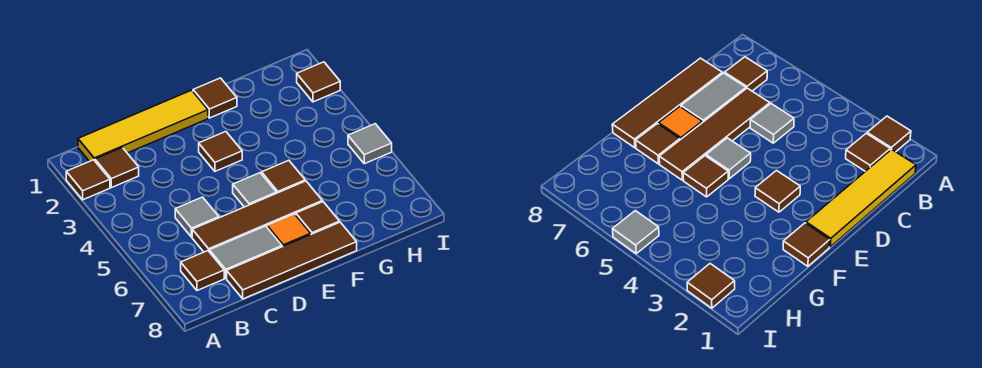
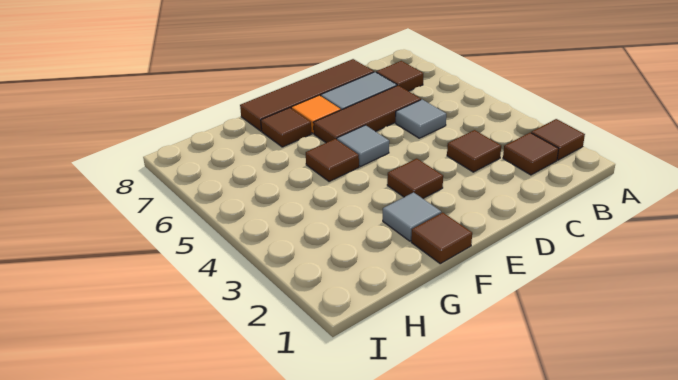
yellow tile B1:E1 level 1 -> none
brown tile C6:F6 level 1 -> brown tile C6:E6 level 1
brown tile I2 level 1 -> brown tile C3 level 1
grey tile I5 level 1 -> grey tile F2 level 1

